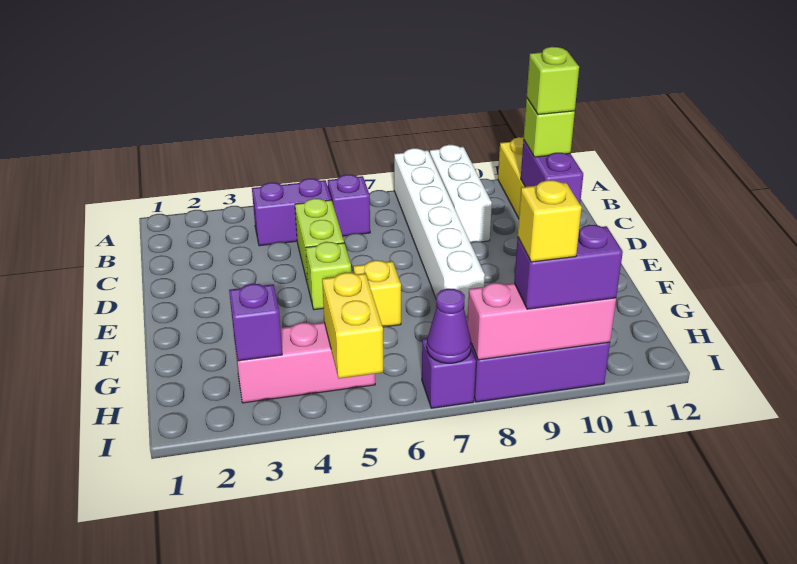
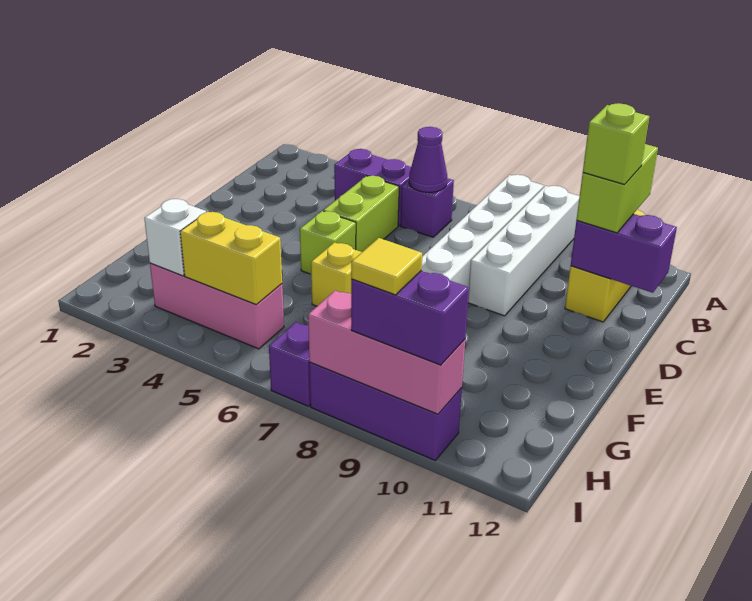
white brick A9:C9 level 1 -> white brick A9:D9 level 1
purple brick C11:D11 level 2 -> purple brick C11:C12 level 2
lime brick C11 level 3 -> lime brick B11:C11 level 3
purple brick H3 level 2 -> white brick H3 level 2
yellow brick H5:I5 level 2 -> yellow brick H4:H5 level 2
purple cone I7 level 2 -> purple cone B6 level 2
yellow brick I9 level 4 -> yellow tile I9 level 4

